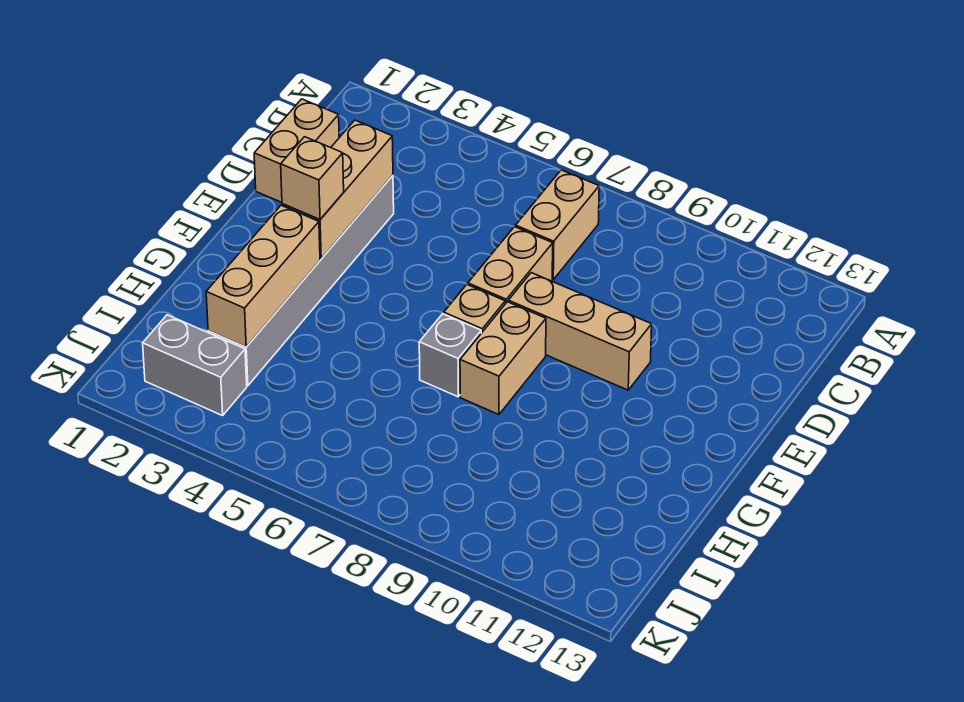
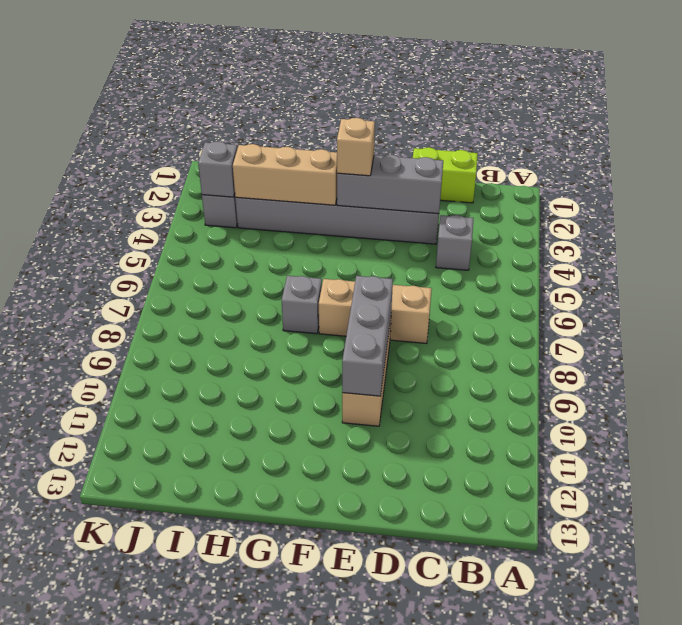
tan brick B7:C7 level 1 -> none
tan brick C1:D1 level 1 -> lime brick C1:D1 level 1
none -> grey brick C4 level 1
tan brick D3:F3 level 2 -> grey brick D3:F3 level 2
none -> grey brick E8:E10 level 2
tan brick F8:G8 level 1 -> none
none -> grey brick J3 level 2

